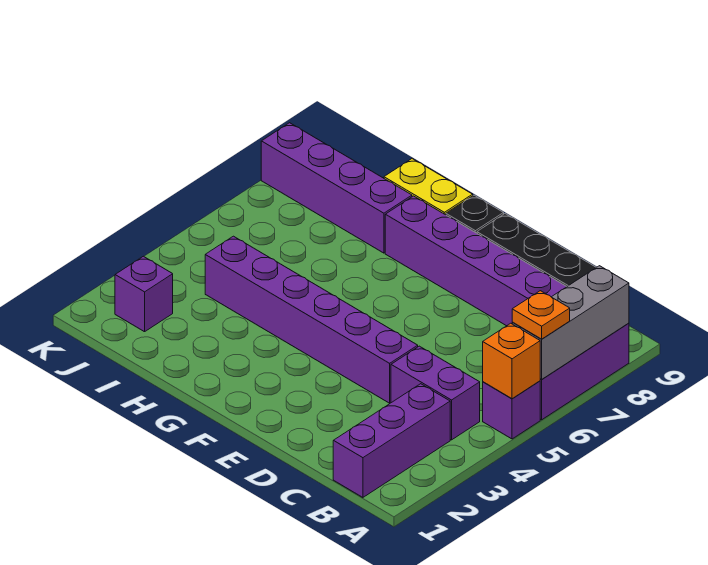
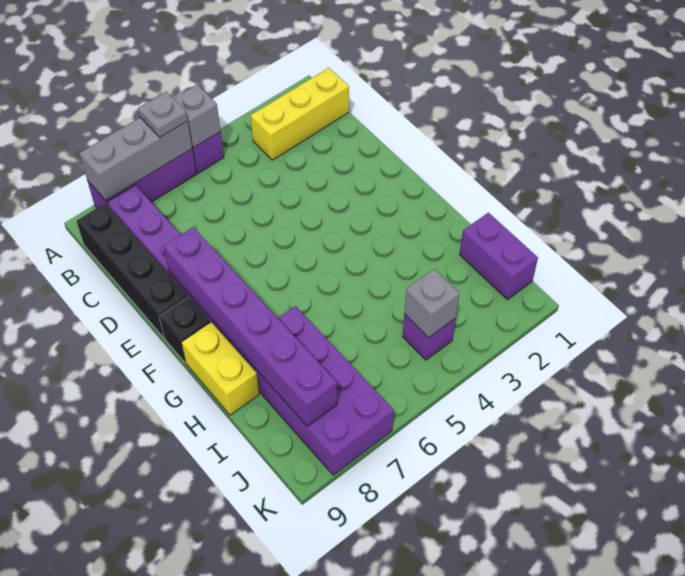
orange brick A5 level 2 -> grey brick A5 level 2
orange plate A6 level 3 -> grey plate A6 level 3
purple brick B1:B3 level 1 -> yellow brick B1:B3 level 1
purple brick B4:C4 level 1 -> purple brick I1:J1 level 1
purple brick D4:I4 level 1 -> purple brick E8:J8 level 2
purple brick H8:K8 level 1 -> purple brick H7:K8 level 1
purple brick J2 level 1 -> purple brick J4 level 1
none -> grey brick J4 level 2

